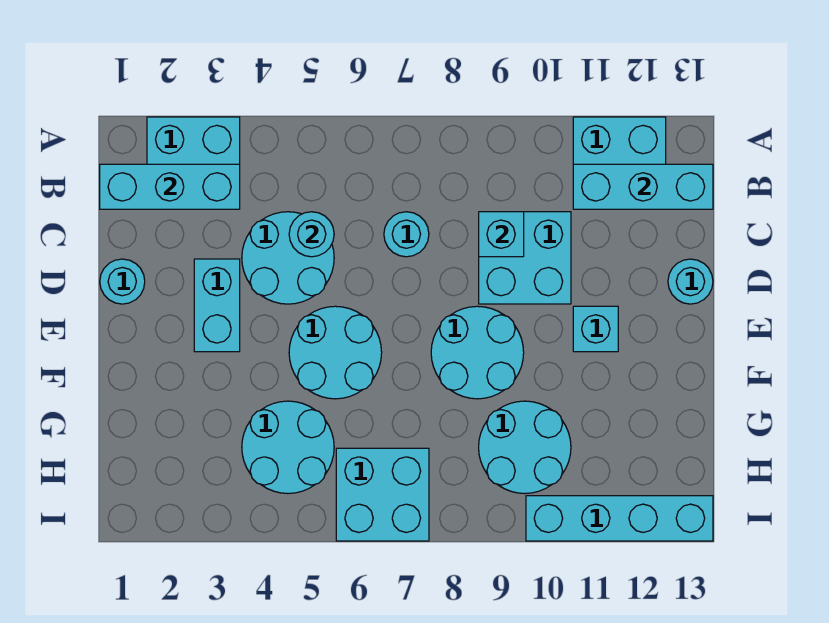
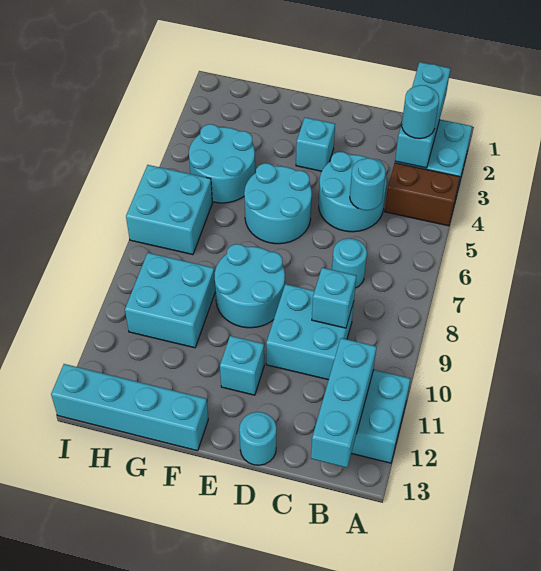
none -> brown brick A4:B4 level 1
cyan round brick D1 level 1 -> cyan round brick B3 level 3
cyan brick D3:E3 level 1 -> cyan brick E3 level 1
cyan round brick G9:H10 level 1 -> cyan brick G9:H10 level 1
cyan brick I10:I13 level 1 -> cyan brick F13:I13 level 1

